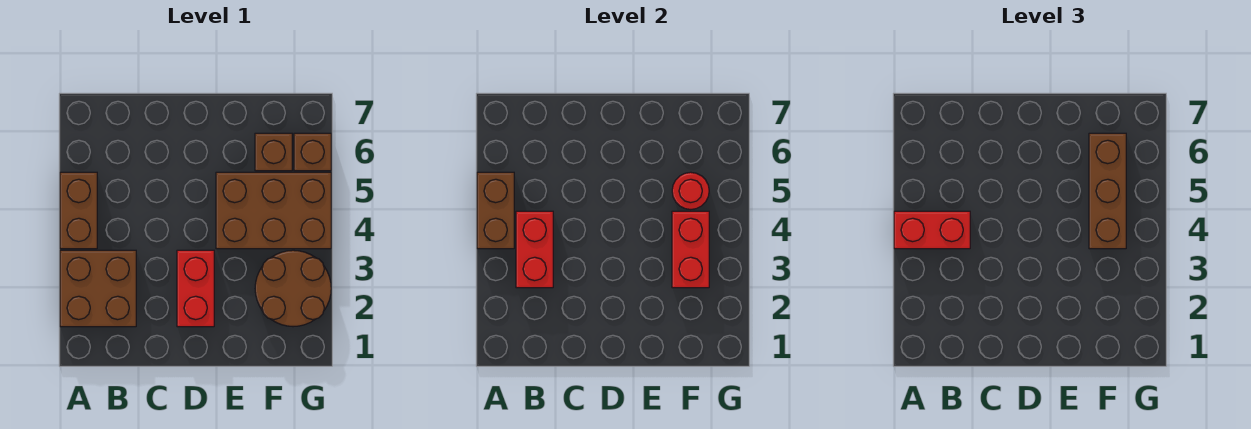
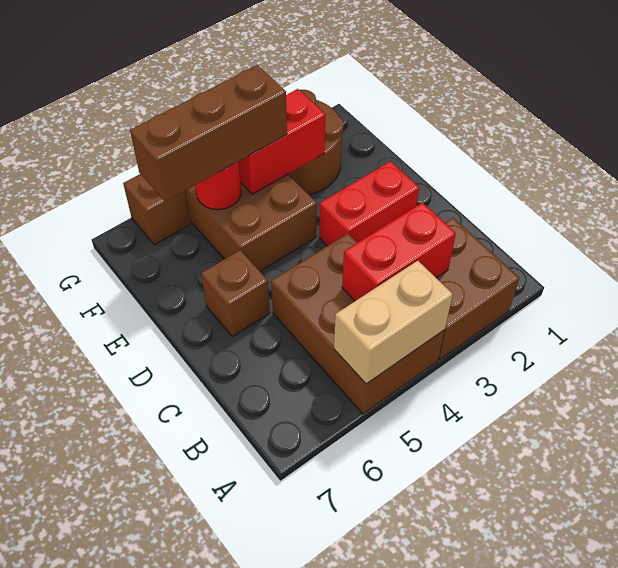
brown brick A4:A5 level 1 -> brown brick A4:C5 level 1
brown brick A4:A5 level 2 -> tan brick A4:A5 level 2
red brick A4:B4 level 3 -> none
brown brick F6 level 1 -> brown brick D6 level 1

